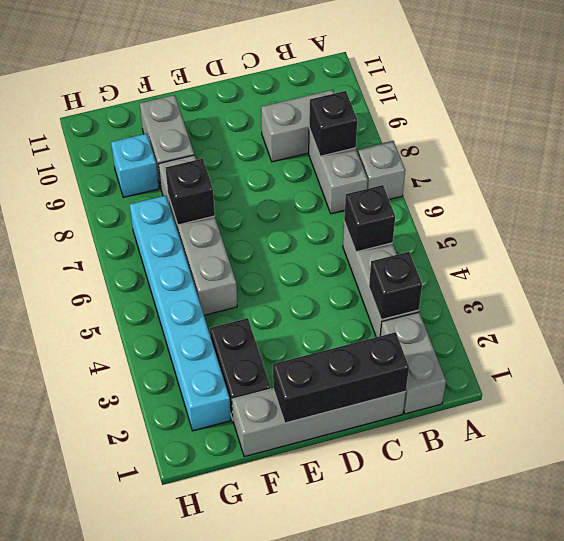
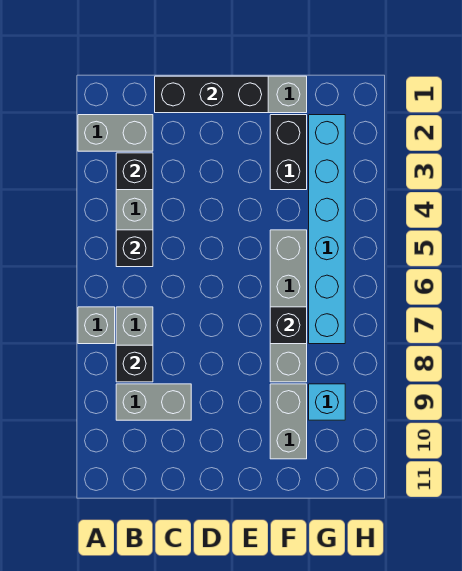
grey brick B1:B2 level 1 -> grey brick A2:B2 level 1

